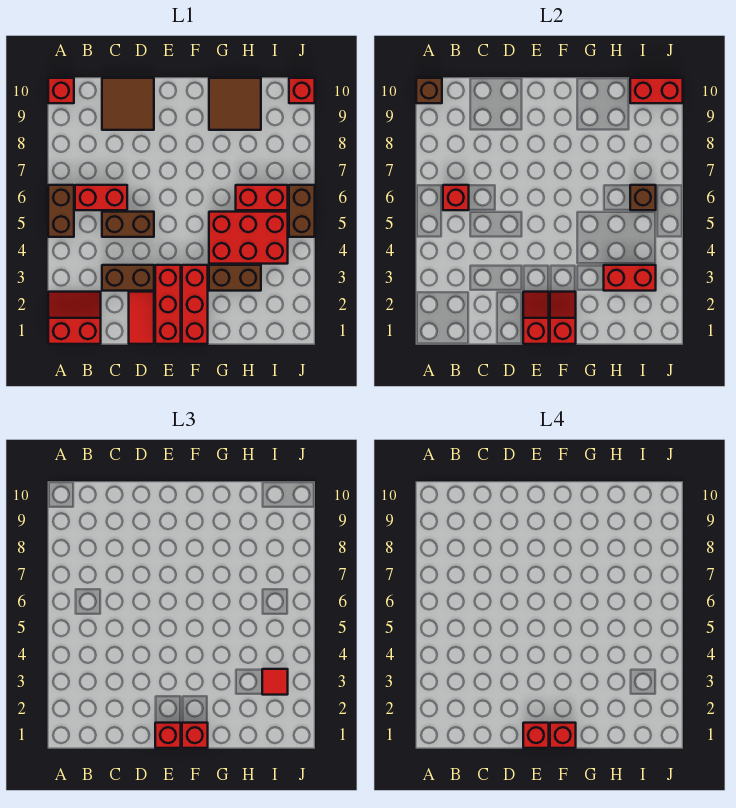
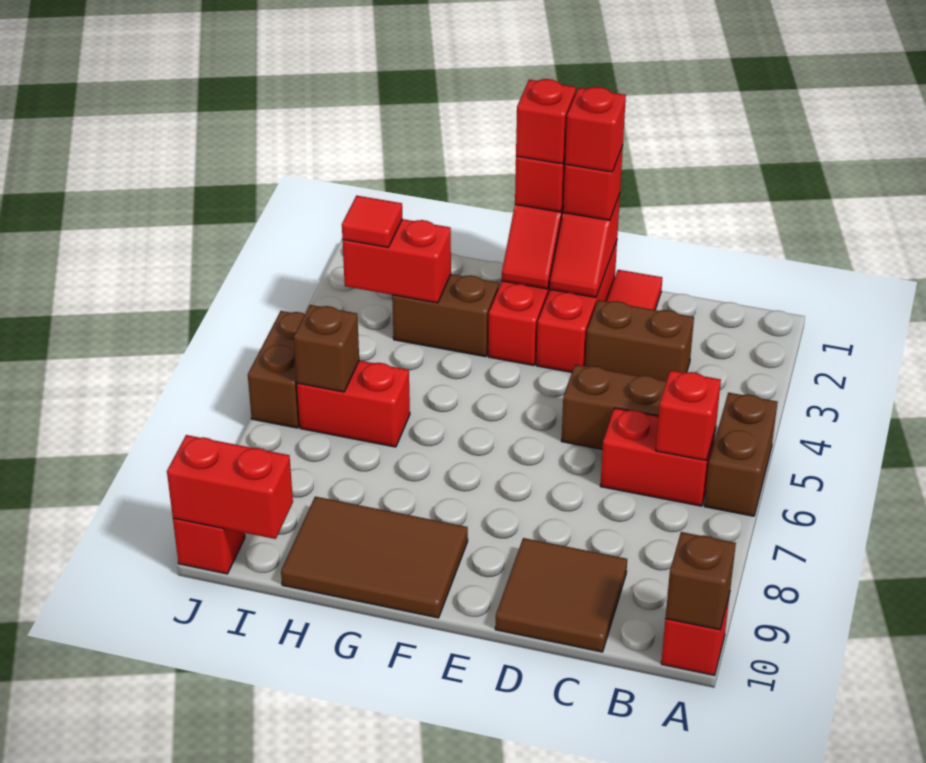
red slope A1:B2 level 1 top 1 -> none
red brick G4:I5 level 1 -> none
brown tile G9:H10 level 1 -> brown tile F9:H10 level 1

